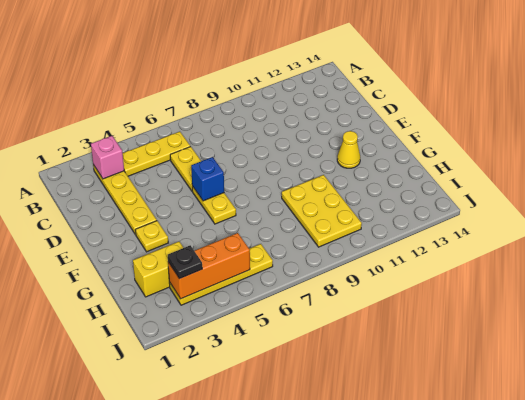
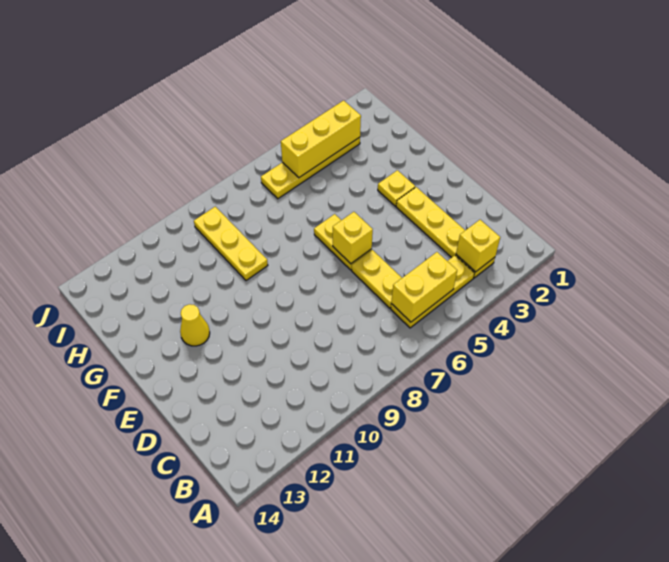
pink brick B3 level 2 -> yellow brick B3 level 2
blue brick E6 level 2 -> yellow brick E6 level 2
yellow plate G9:I10 level 1 -> yellow plate G9:I9 level 1
yellow brick H2:H3 level 1 -> yellow brick B5:B6 level 2
orange brick I3:I5 level 2 -> yellow brick I3:I5 level 2
black plate I3 level 3 -> none

